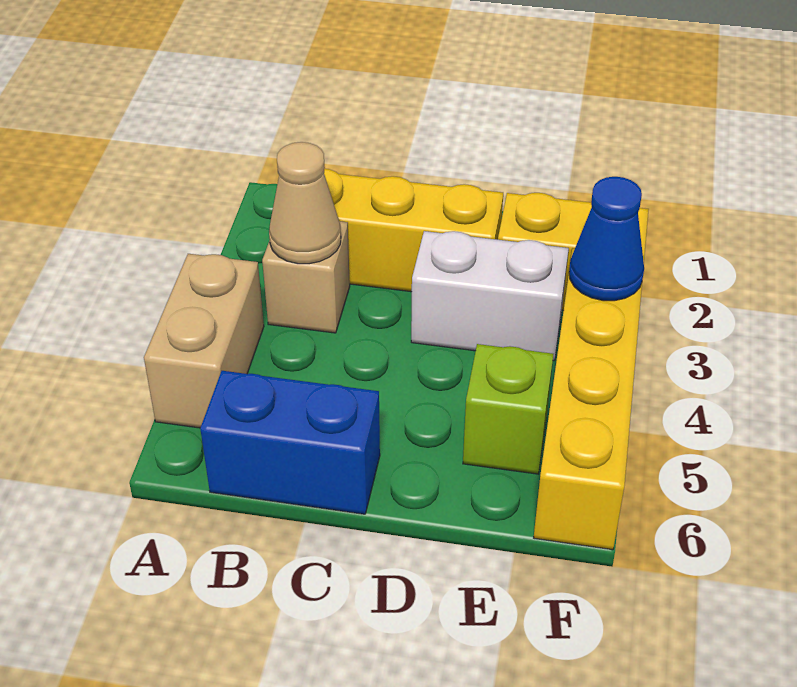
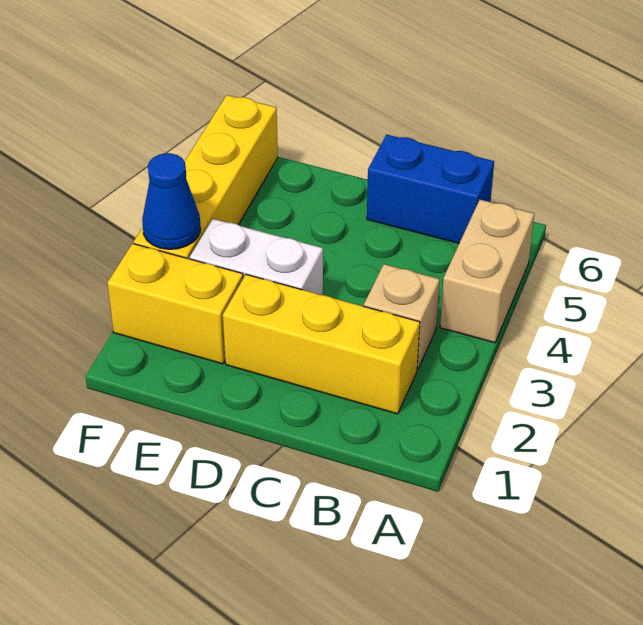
tan cone B3 level 2 -> none
lime brick E5 level 1 -> none

